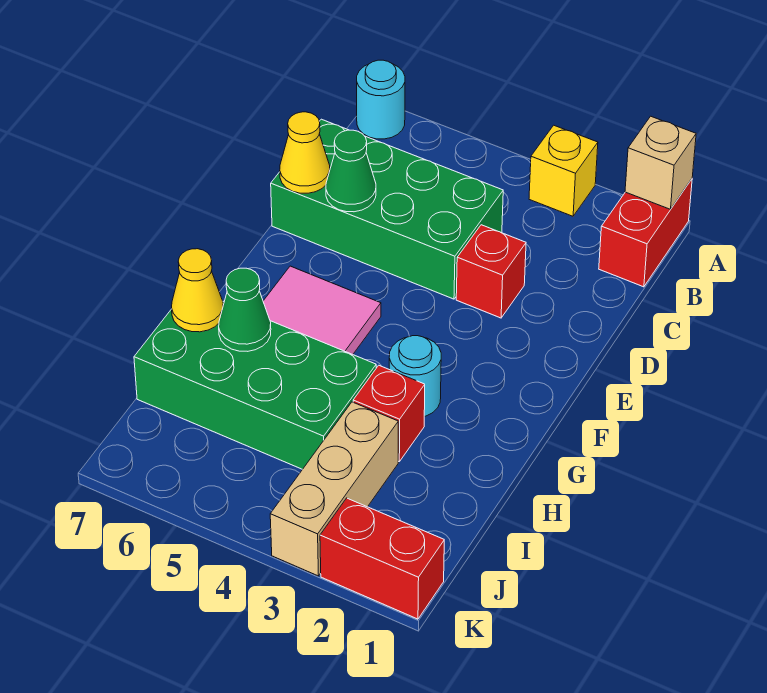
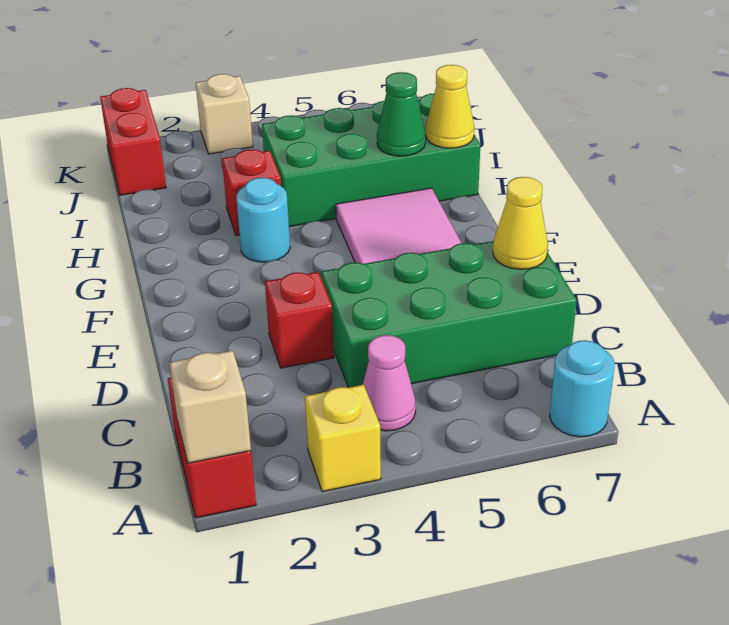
none -> pink cone B4 level 1
green cone D6 level 2 -> none
tan brick I3:K3 level 1 -> tan brick K3 level 1
red brick K1:K2 level 1 -> red brick J1:K1 level 1

